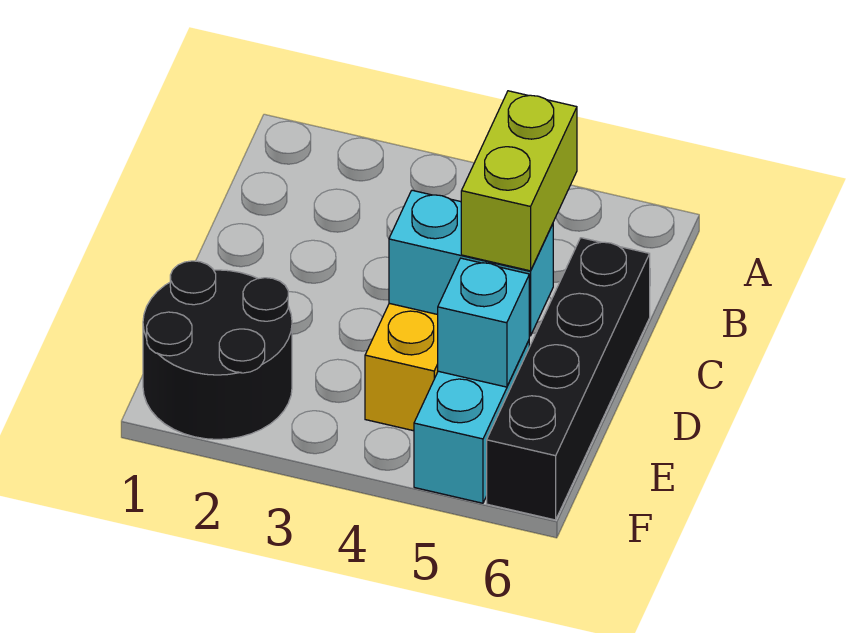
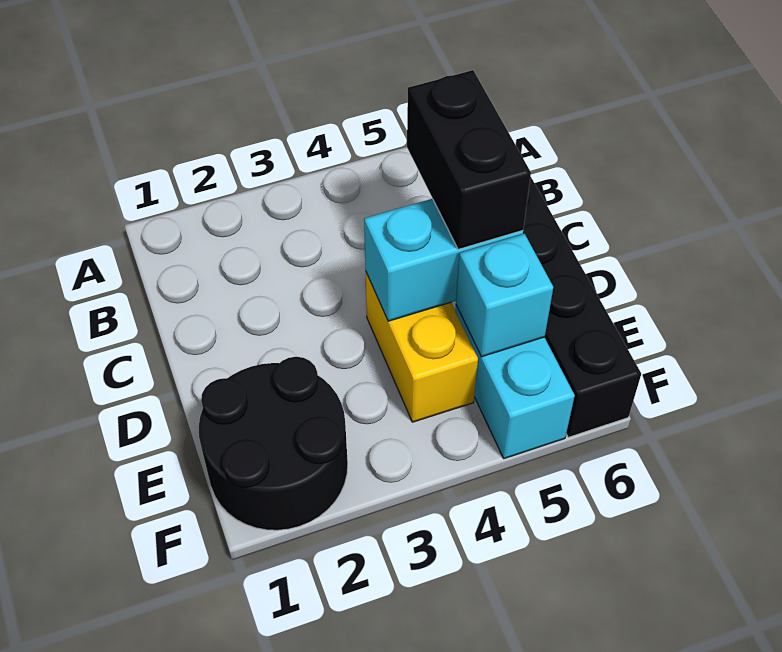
lime brick C5:D5 level 3 -> black brick C5:D5 level 3

